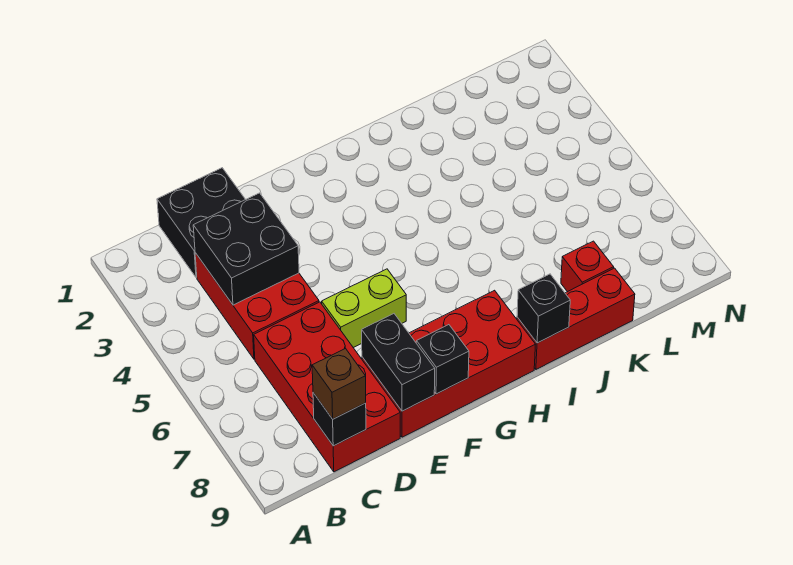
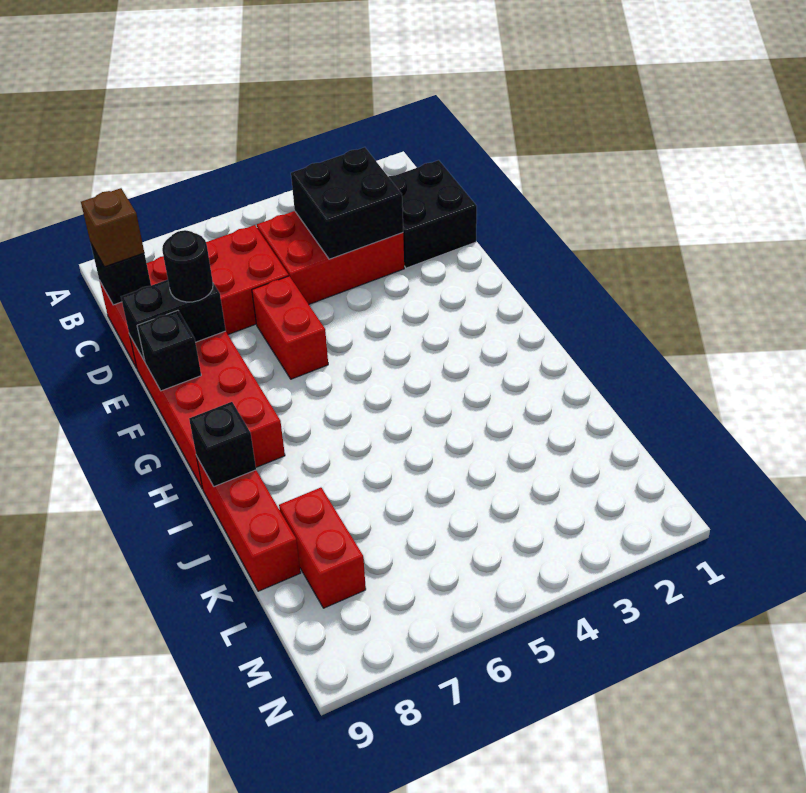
lime brick E6:F6 level 1 -> red brick E6:F6 level 1
none -> black round brick E8 level 3
red brick K8 level 1 -> red brick K8:L8 level 1

